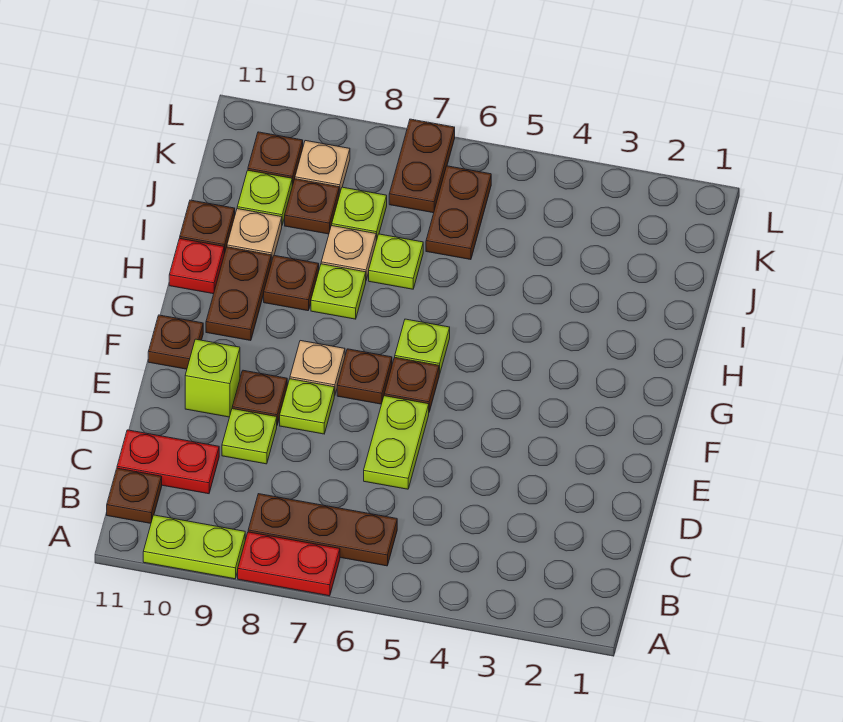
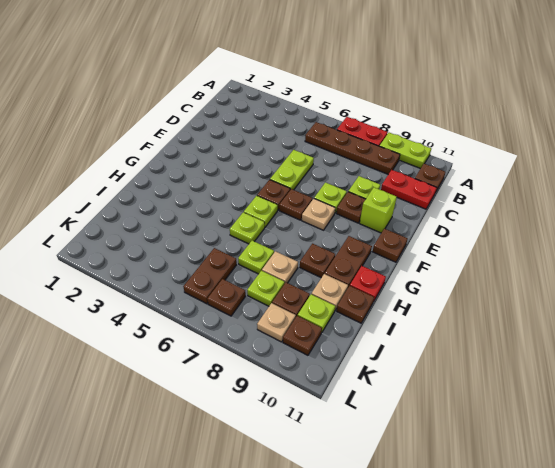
brown plate B6:B8 level 1 -> brown plate B6:B9 level 1
lime plate H8 level 1 -> lime plate H6 level 1
brown plate K7:L7 level 1 -> brown plate K7 level 1

